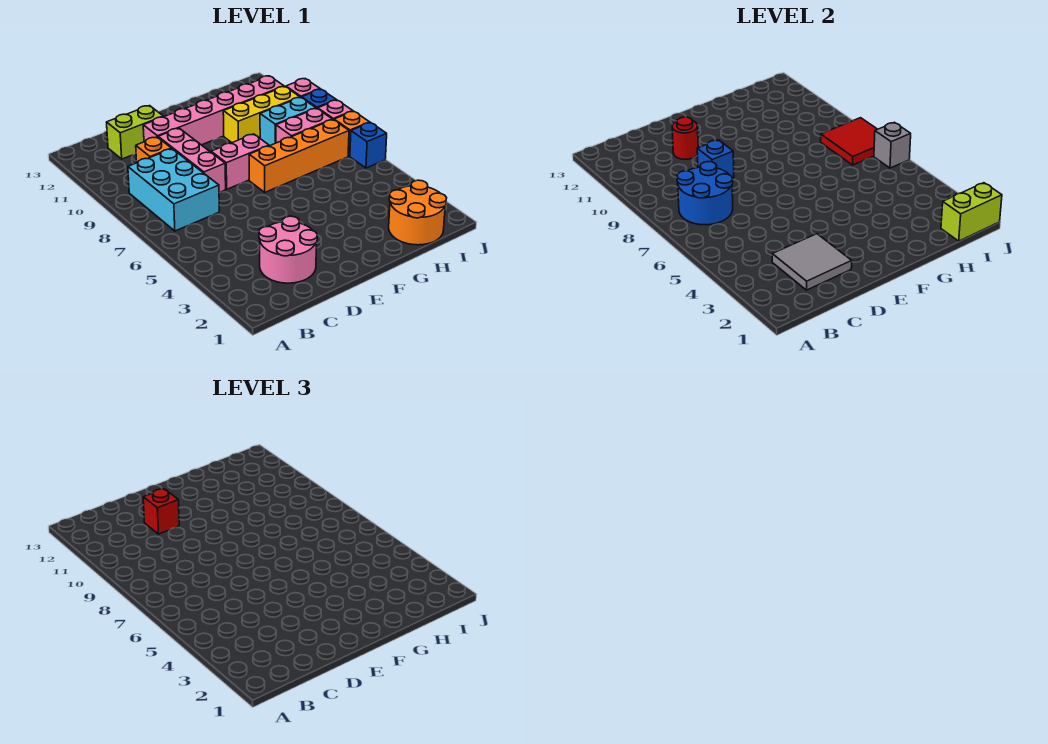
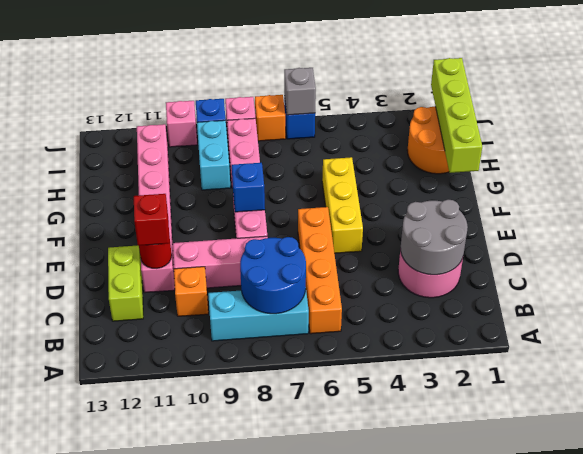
cyan brick B7:C9 level 1 -> cyan brick B7:B9 level 1
grey tile C2:D3 level 2 -> grey round brick C2:D3 level 2
blue brick D9 level 2 -> blue brick F8 level 2
orange brick F7:I7 level 1 -> orange brick B6:E6 level 1
yellow brick G10:I10 level 1 -> yellow brick E5:G5 level 1
lime brick I1:J1 level 2 -> lime brick G1:J1 level 2
red tile I7:J8 level 2 -> none

